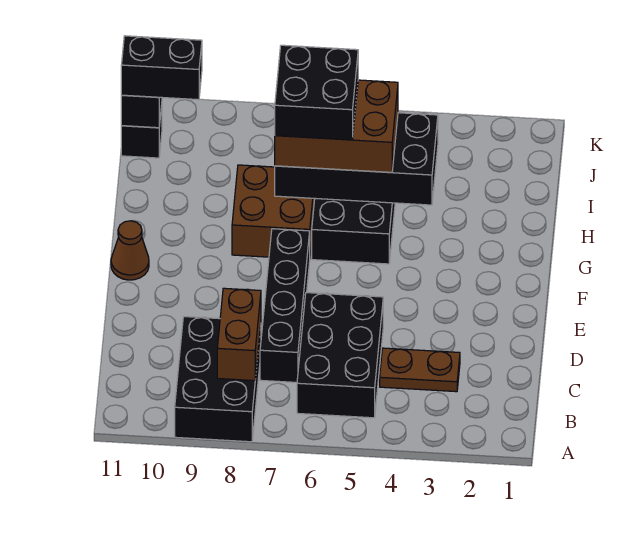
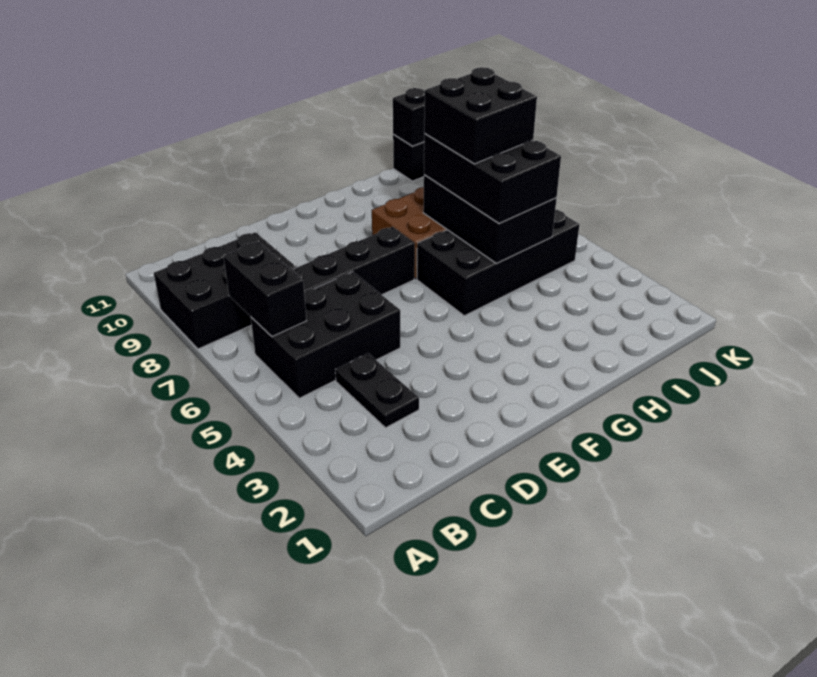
brown brick B8:C8 level 2 -> none
brown plate C3:C4 level 1 -> black plate C3:C4 level 1
brown cone F11 level 1 -> none
black brick H4:I7 level 2 -> black brick H5:I7 level 2
brown brick H5:I7 level 3 -> black brick H5:I7 level 3
black brick J10:J11 level 3 -> black brick B6:B7 level 2

